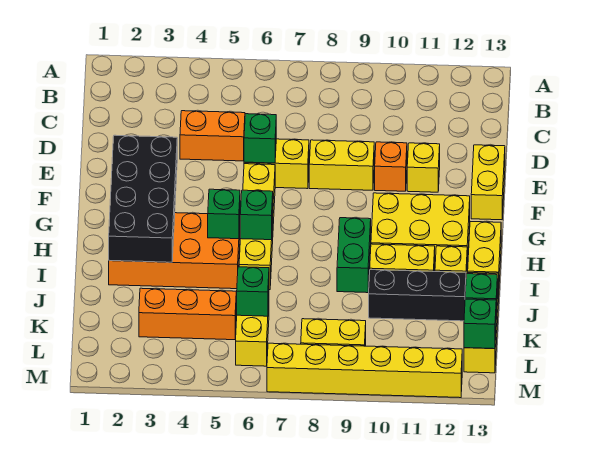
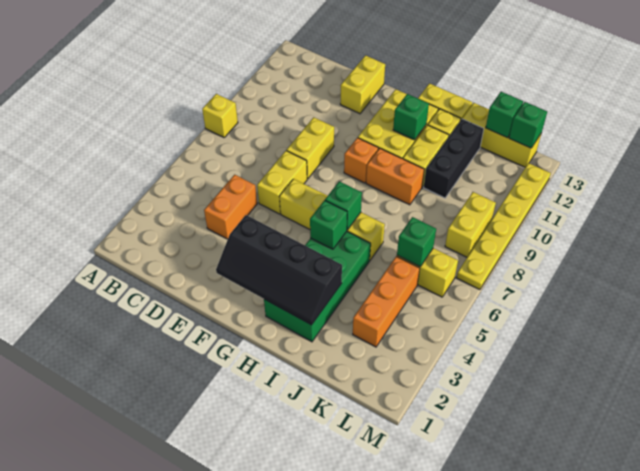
green brick E6 level 2 -> green brick H11 level 2
orange brick E10 level 1 -> orange brick G9 level 1
yellow brick E11 level 1 -> yellow brick A8 level 1
yellow brick E13:F13 level 1 -> yellow brick E12:E13 level 1
black brick F2:I3 level 2 -> black slope F2:I3 level 2 top 3
orange brick H2:I5 level 1 -> green brick H2:I5 level 1
green brick H9:I9 level 1 -> orange brick H9:I9 level 1
yellow brick M7:M12 level 1 -> yellow plate M7:M12 level 1

